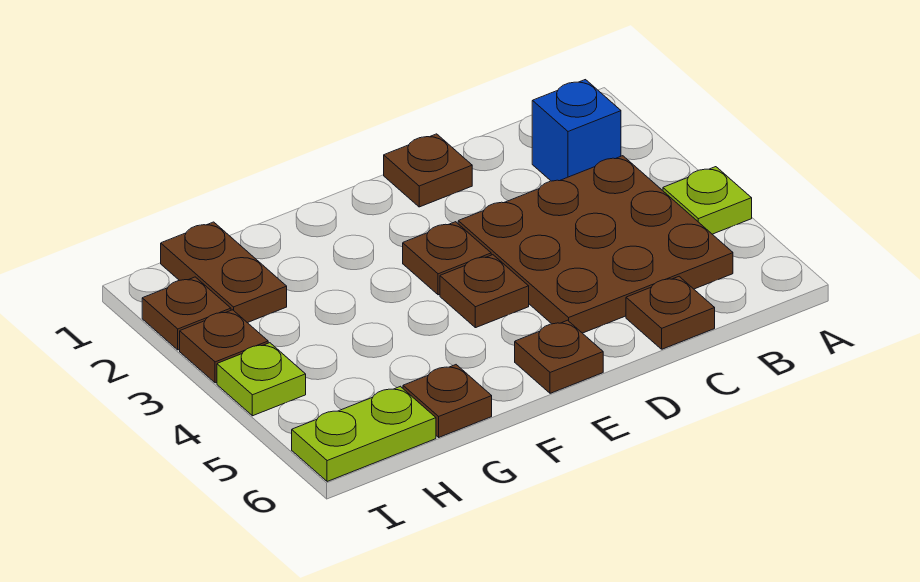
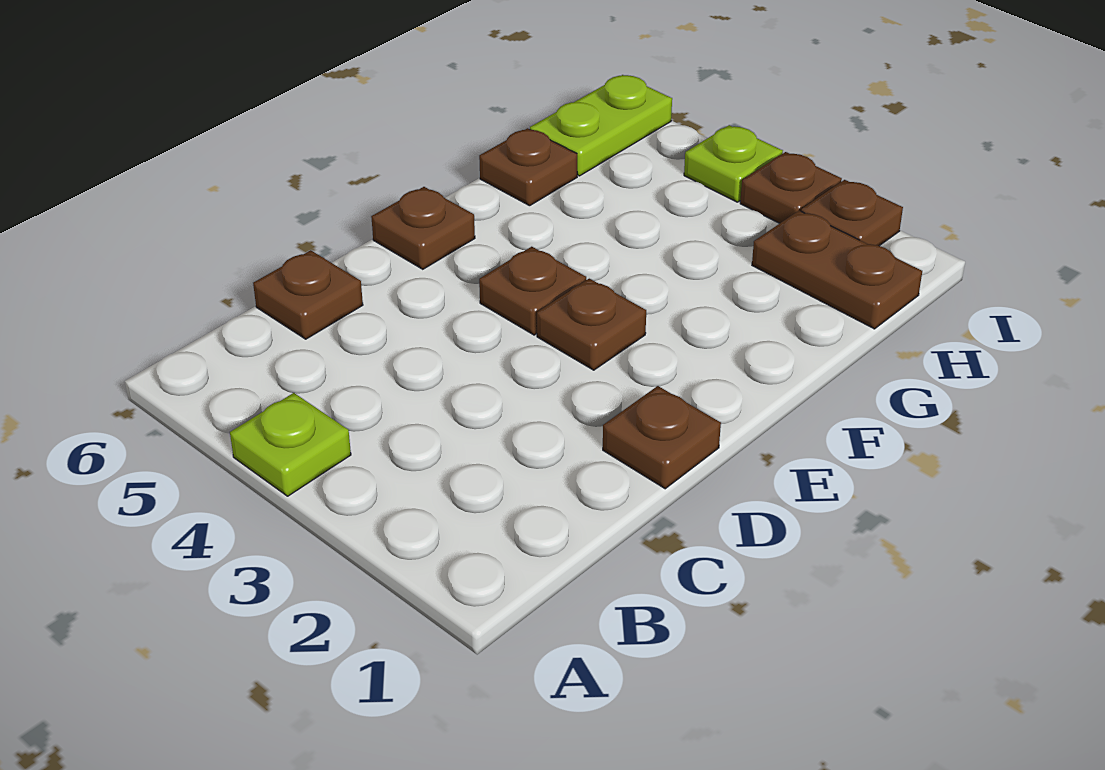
blue brick B2 level 1 -> none
brown plate B3:D5 level 1 -> none

